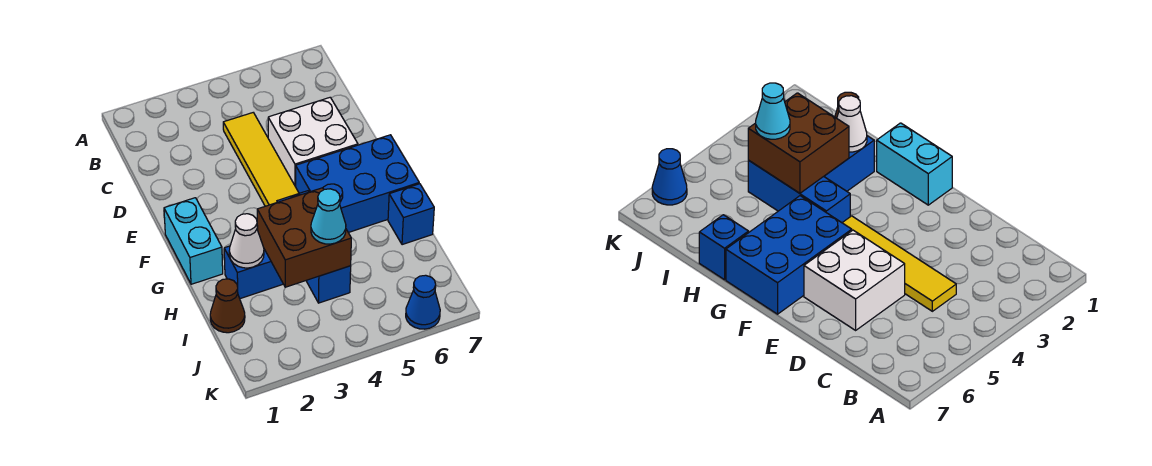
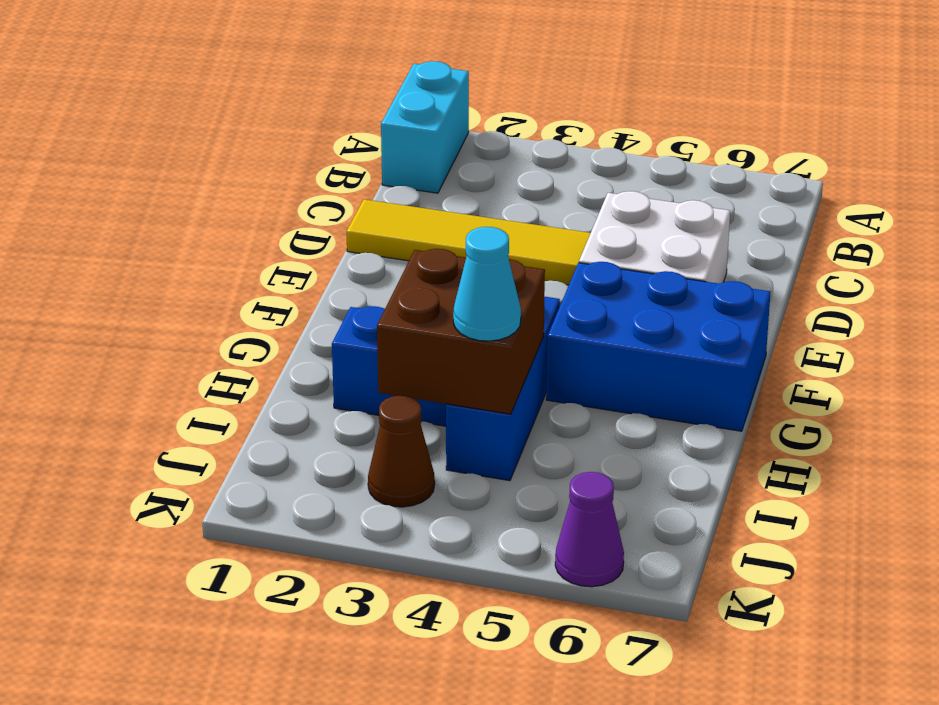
yellow tile C4:F4 level 1 -> yellow tile D1:D4 level 1
cyan brick F1:G1 level 1 -> cyan brick A1:B1 level 1
white cone H2 level 2 -> none
blue brick H7 level 1 -> none
brown cone I1 level 1 -> brown cone J3 level 1
blue cone K6 level 1 -> purple cone K6 level 1

